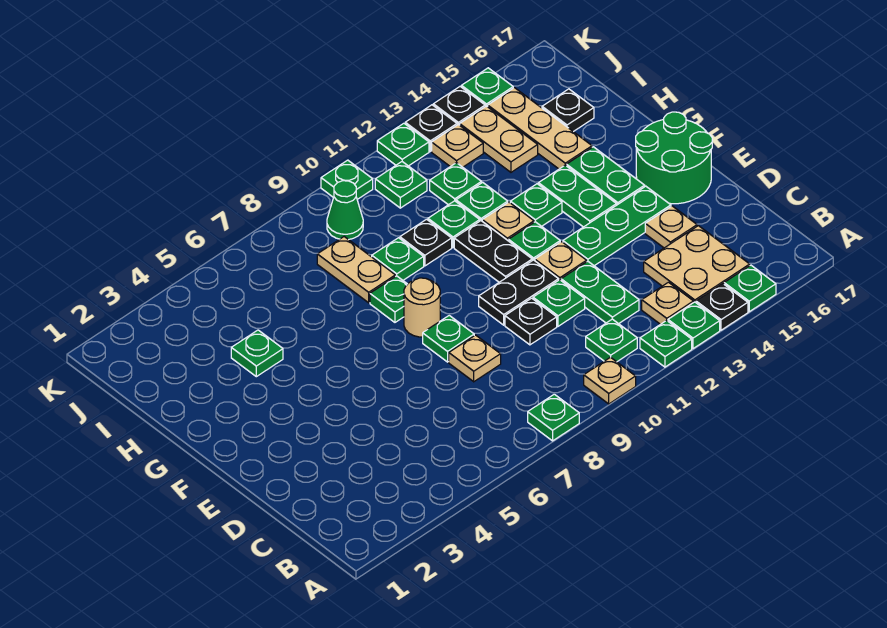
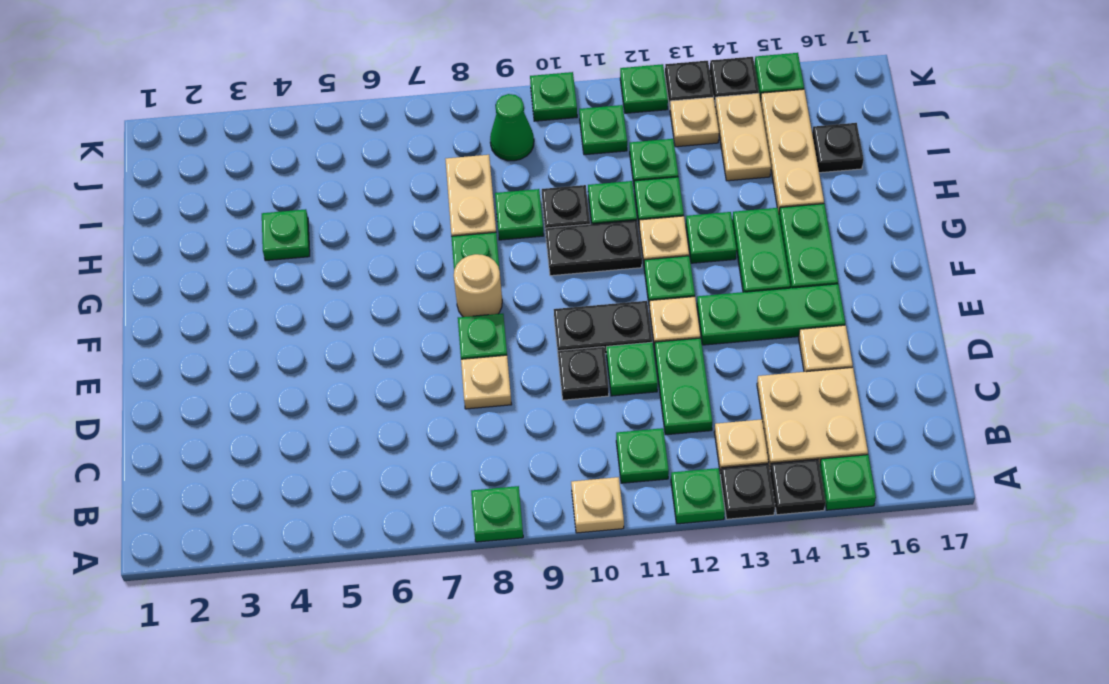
green plate A13 level 1 -> black plate A13 level 1
green round brick E16:F17 level 1 -> none
black plate F11:G11 level 1 -> black plate G10:G11 level 1

